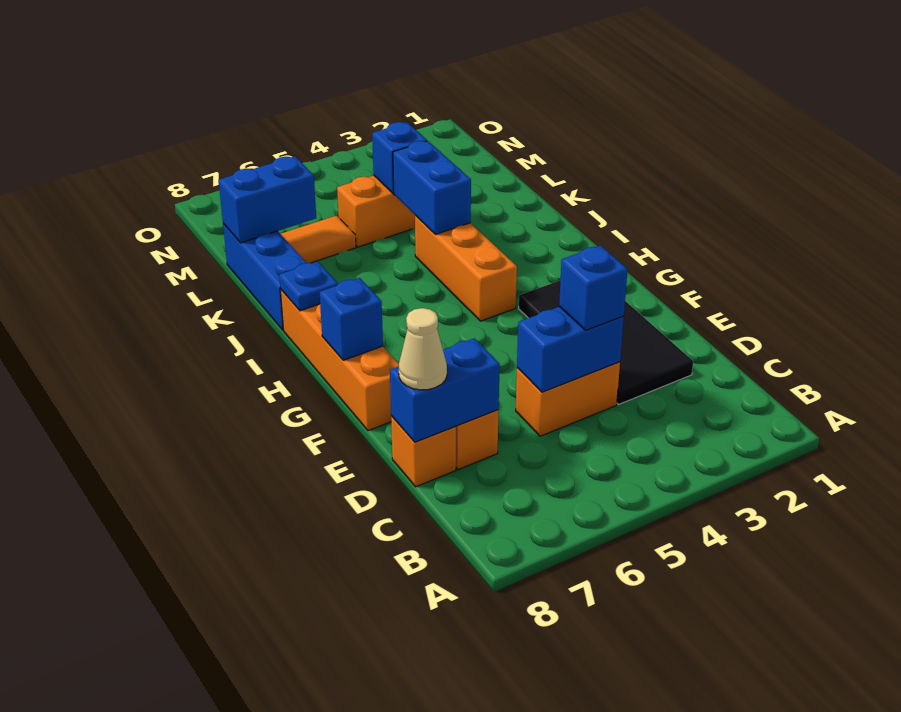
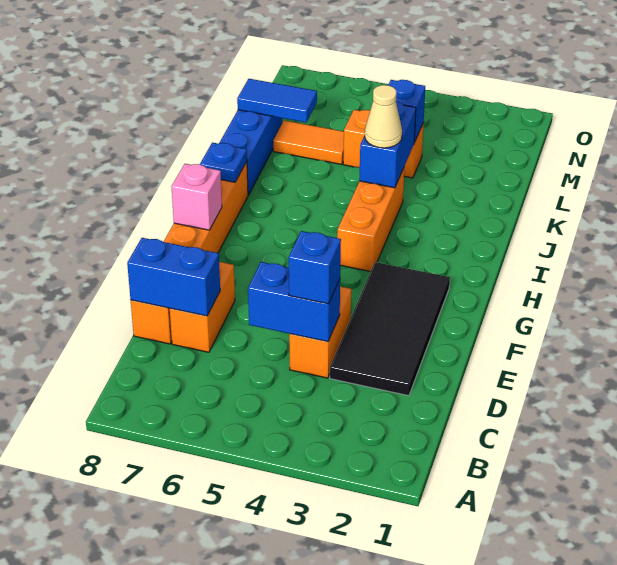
orange brick D4:D5 level 1 -> orange brick D4:E4 level 1
tan cone D8 level 3 -> tan cone J4 level 3
blue brick G8 level 2 -> pink brick G8 level 2
blue brick L7:L8 level 2 -> blue tile L7:L8 level 2

